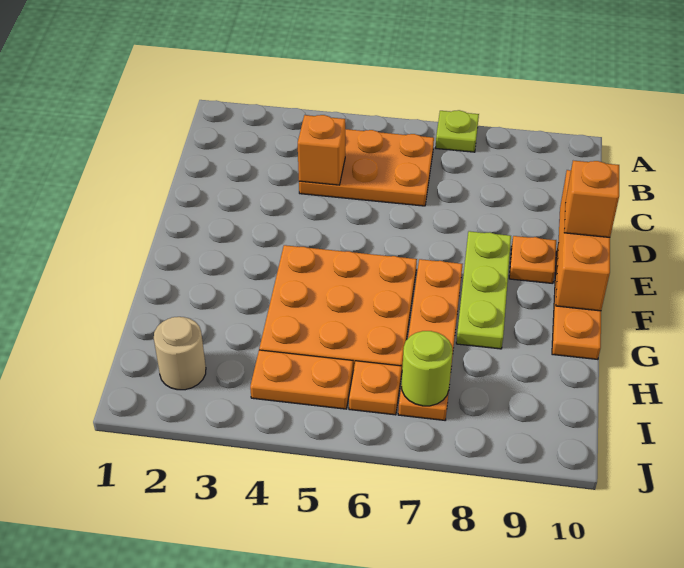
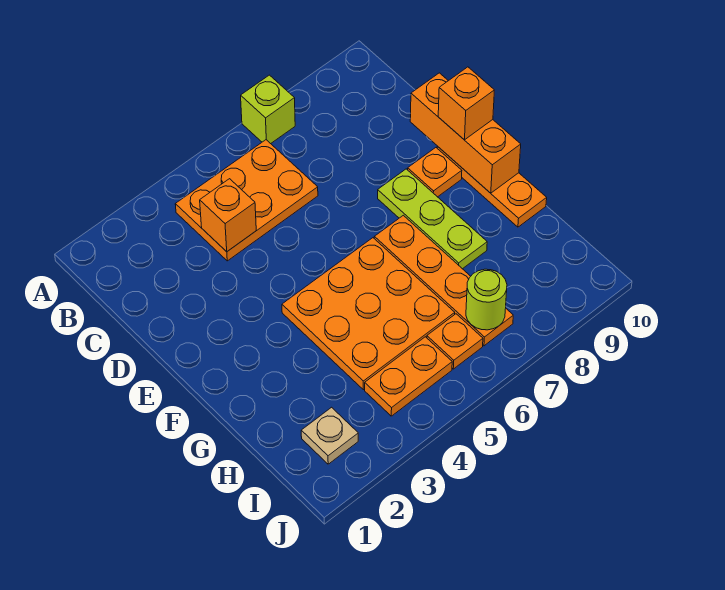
lime plate A7 level 1 -> lime brick A7 level 1
tan round brick I2 level 1 -> tan plate I2 level 1

